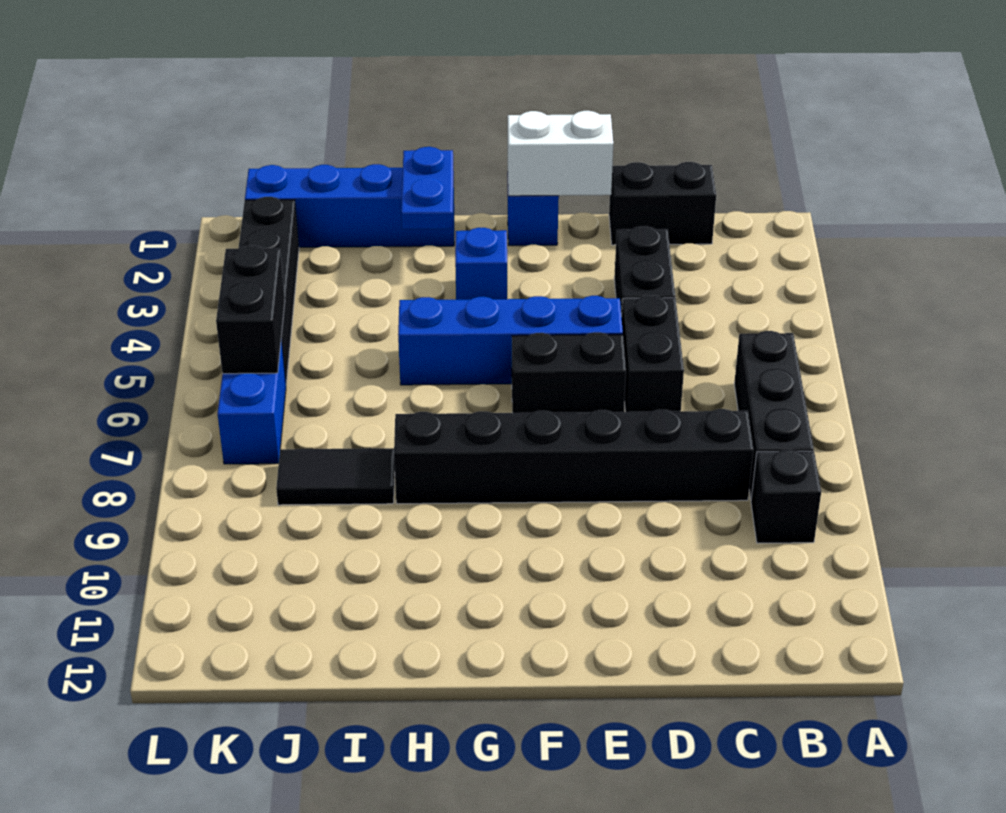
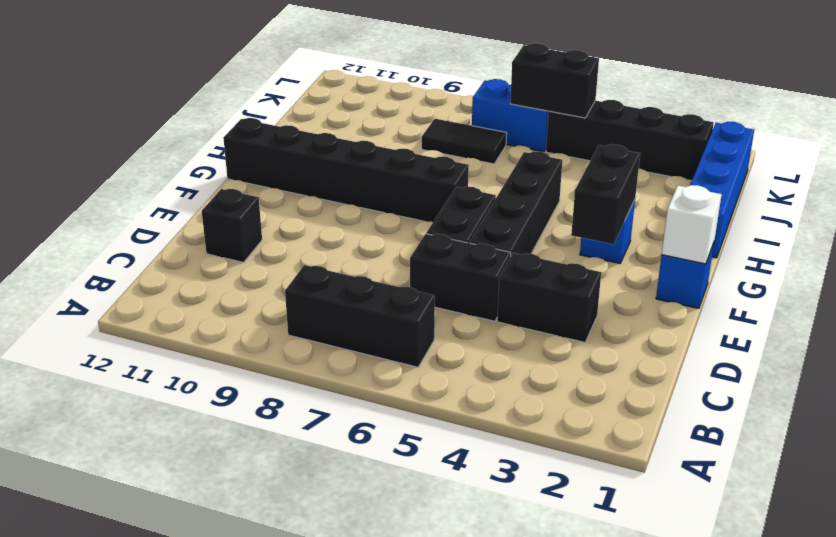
black brick B9 level 1 -> black brick D11 level 1
black brick C1:D1 level 1 -> black brick F3:G3 level 2
black brick C8:H8 level 1 -> black brick G7:G12 level 1
white brick E1:F1 level 2 -> white brick F1 level 2
blue brick E5:H5 level 1 -> black brick E5:H5 level 1
blue plate H1:H2 level 2 -> none
black tile I8:J8 level 1 -> black tile J7:J8 level 1

